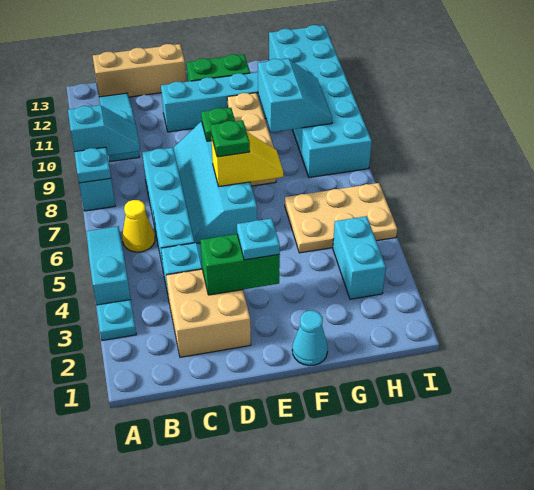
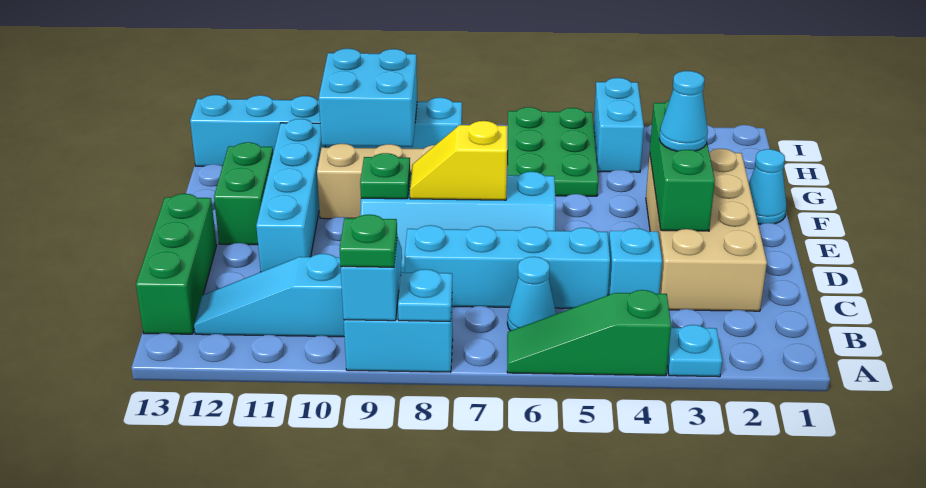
cyan slope A4:A6 level 1 top 4 -> green slope A4:A6 level 1 top 4
yellow cone B6 level 1 -> cyan cone B6 level 1
tan brick B13:D13 level 1 -> green brick B13:D13 level 1
tan brick C2:D3 level 1 -> tan brick C2:F3 level 1
green brick D3:E3 level 2 -> green brick D3:F3 level 2
cyan plate E3 level 3 -> cyan cone E3 level 3
yellow slope E7:F7 level 2 top E -> yellow slope E7:E8 level 2 top 7
green plate E7 level 3 -> green plate A9 level 3
tan plate G5:I6 level 1 -> green plate G5:I6 level 1
cyan slope G9:H10 level 2 top G -> cyan brick G9:H10 level 2
cyan brick H3:H4 level 1 -> cyan brick H4:I4 level 1
cyan brick H8:I13 level 1 -> cyan brick H8:H13 level 1

